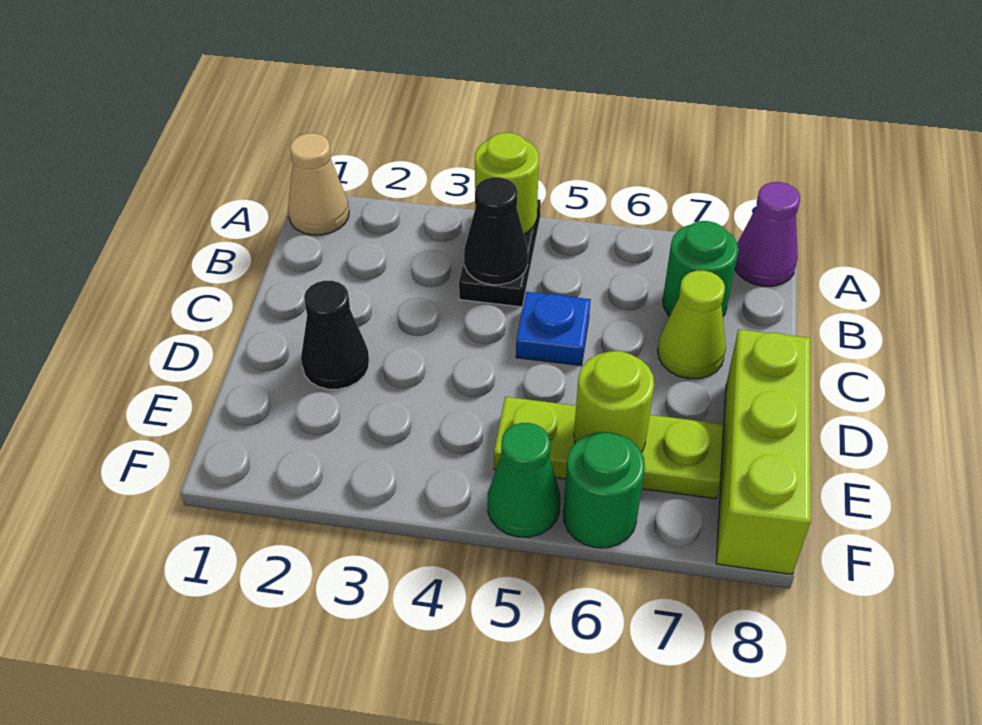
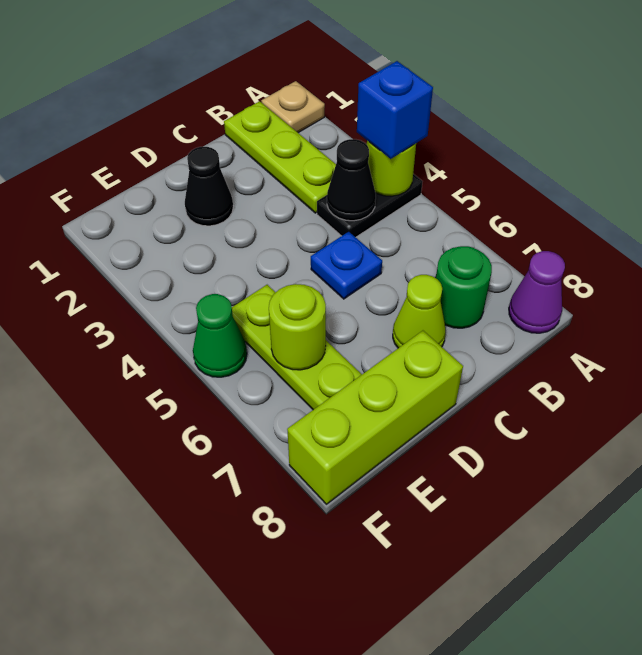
tan cone A1 level 1 -> tan plate A1 level 1
none -> blue brick A4 level 3
none -> lime plate B1:B3 level 1
green round brick F6 level 1 -> none

